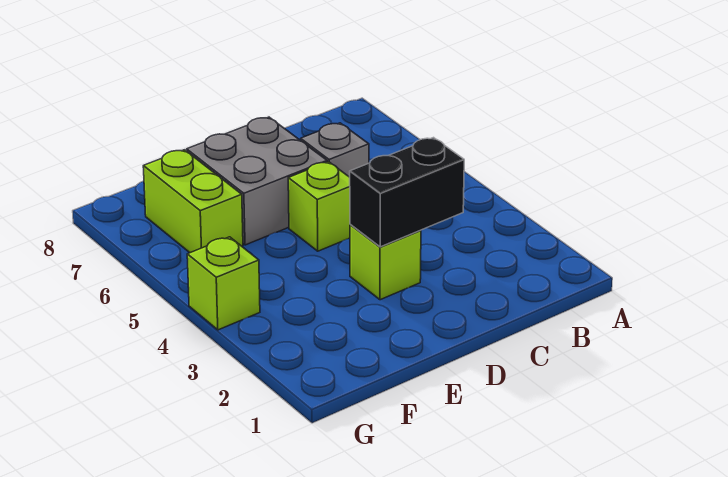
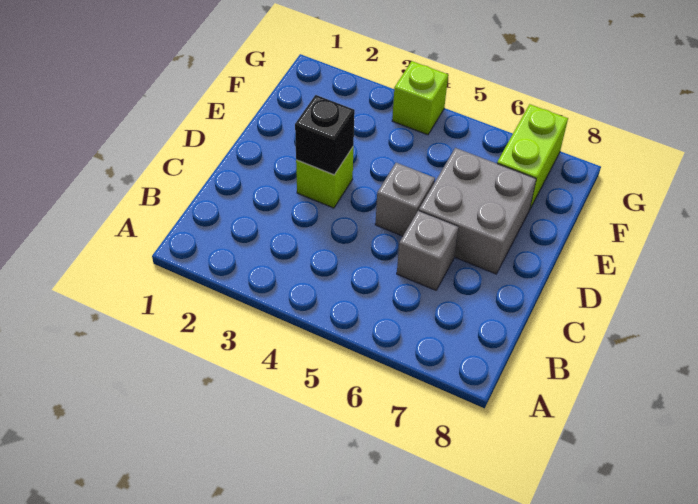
black brick C3:D3 level 2 -> black brick D3 level 2
lime brick D5 level 1 -> grey brick D5 level 1
lime brick F6:F7 level 1 -> lime brick F7:G7 level 1

